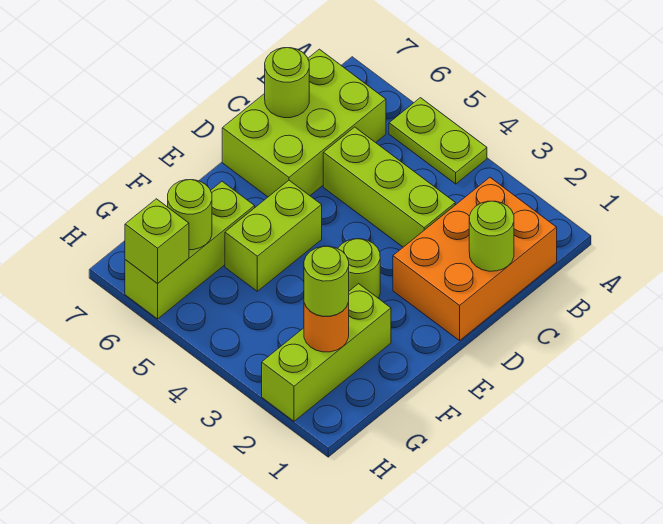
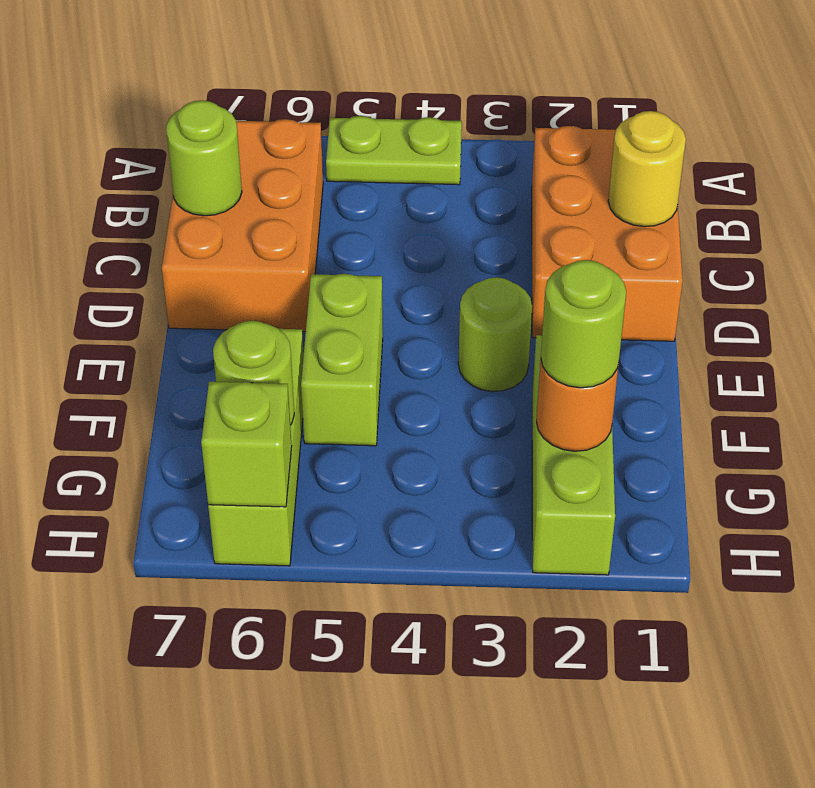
lime brick B6:D7 level 1 -> orange brick B6:D7 level 1
lime round brick C1 level 2 -> yellow round brick C1 level 2
lime brick C3:C5 level 1 -> none

